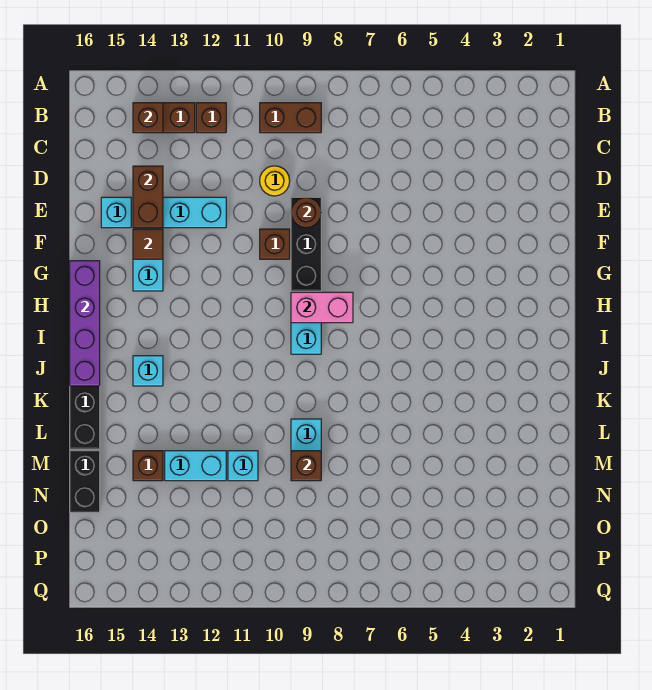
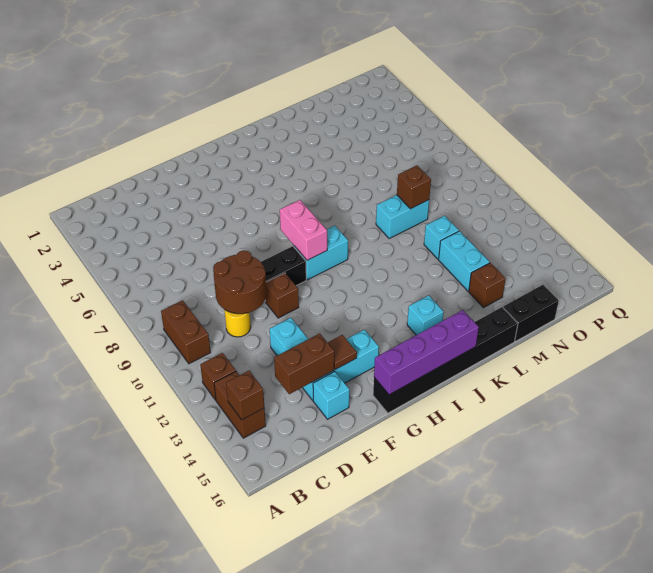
brown round brick E9 level 2 -> brown round brick D9:E10 level 2

